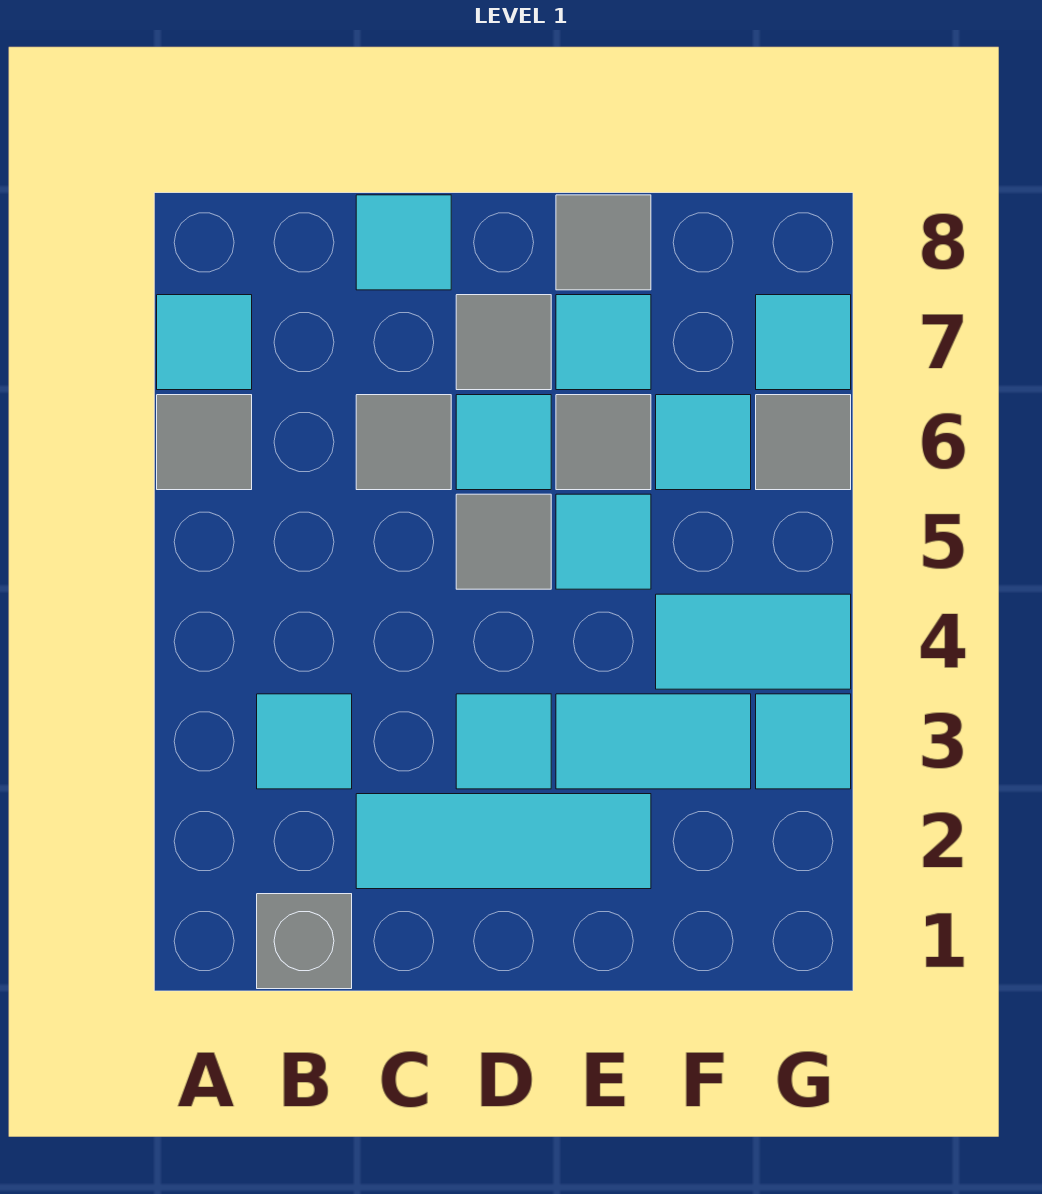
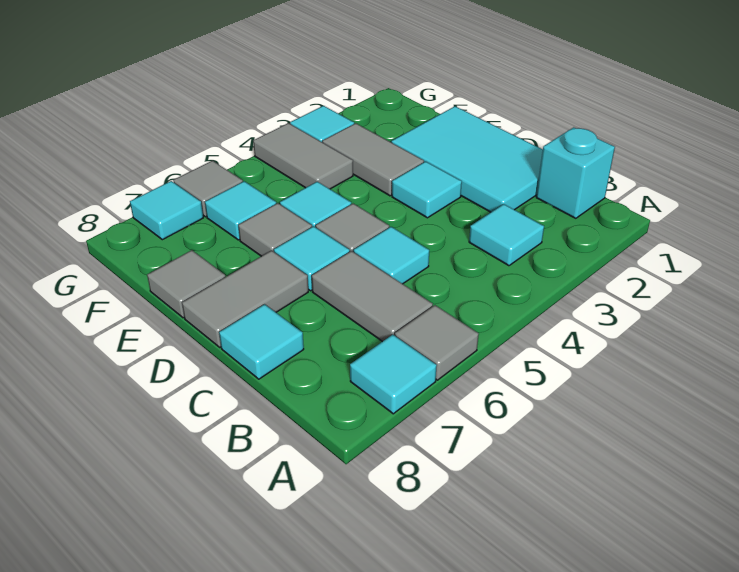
grey brick B1 level 1 -> cyan brick B1 level 1
cyan tile C2:E2 level 1 -> cyan tile C1:E2 level 1
grey tile C6 level 1 -> grey tile B6:C6 level 1
grey tile D7 level 1 -> grey tile D7:D8 level 1
cyan tile E3:F3 level 1 -> grey tile E3:F3 level 1
cyan tile E7 level 1 -> cyan tile C5 level 1
cyan tile F4:G4 level 1 -> grey tile F4:G4 level 1

